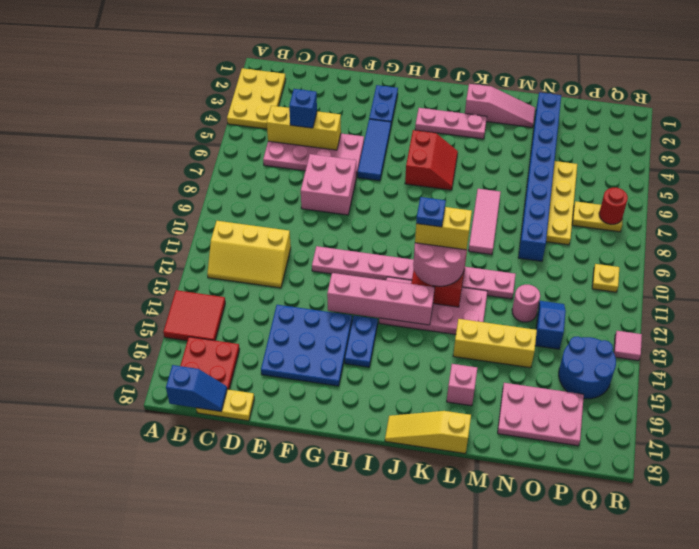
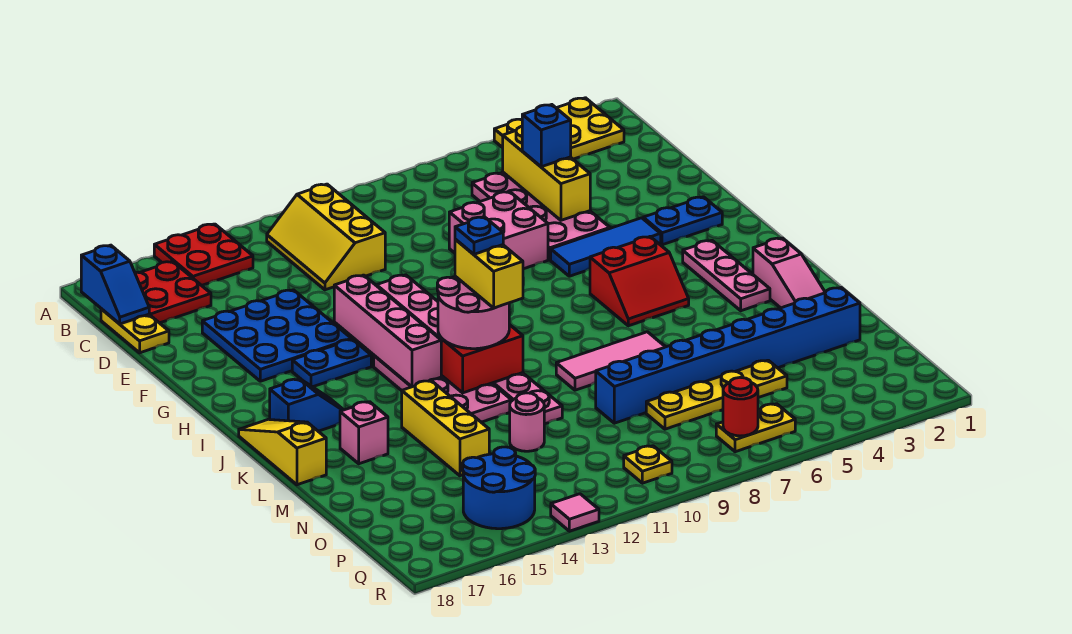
red tile A14:B15 level 1 -> red plate A14:B15 level 1
pink plate N16:P17 level 1 -> none
blue slope O12:O13 level 1 top 13 -> blue slope J16:J17 level 1 top 17
yellow plate P7:Q7 level 1 -> yellow plate Q6:Q7 level 1

